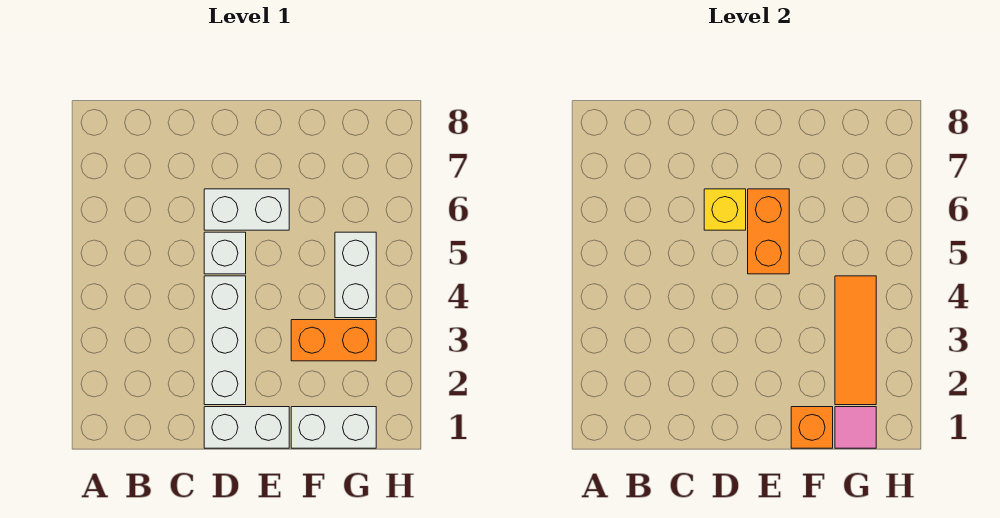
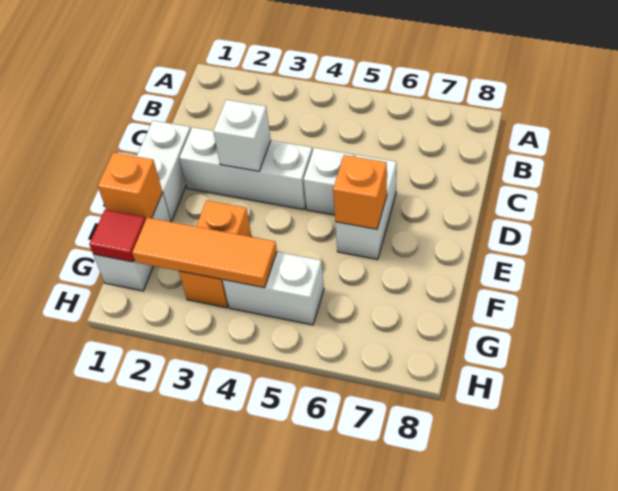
none -> white brick D3 level 2
yellow brick D6 level 2 -> none
orange brick E5:E6 level 2 -> orange brick E6 level 2
pink tile G1 level 2 -> red tile G1 level 2

